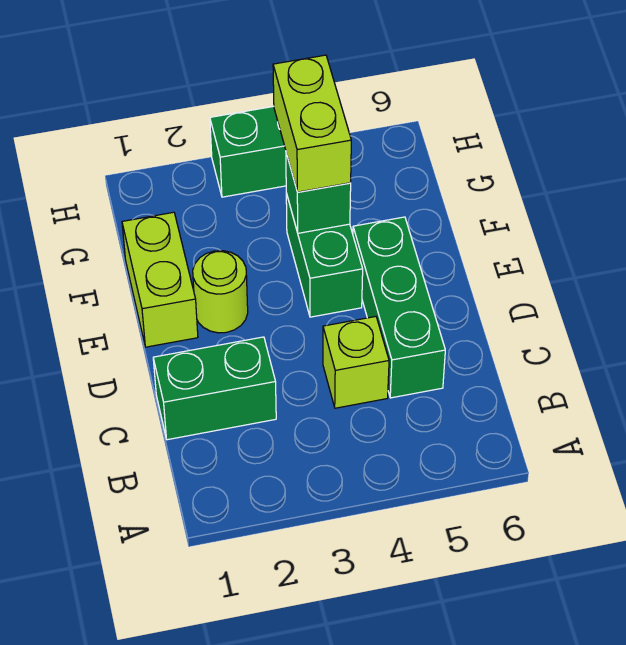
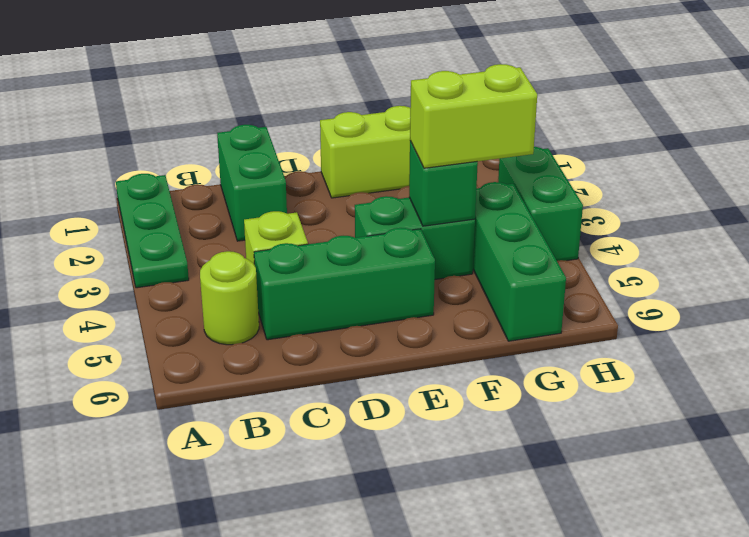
none -> green plate A1:A3 level 1
lime round brick E2 level 1 -> lime round brick B5 level 1
none -> green brick G4:G6 level 1

